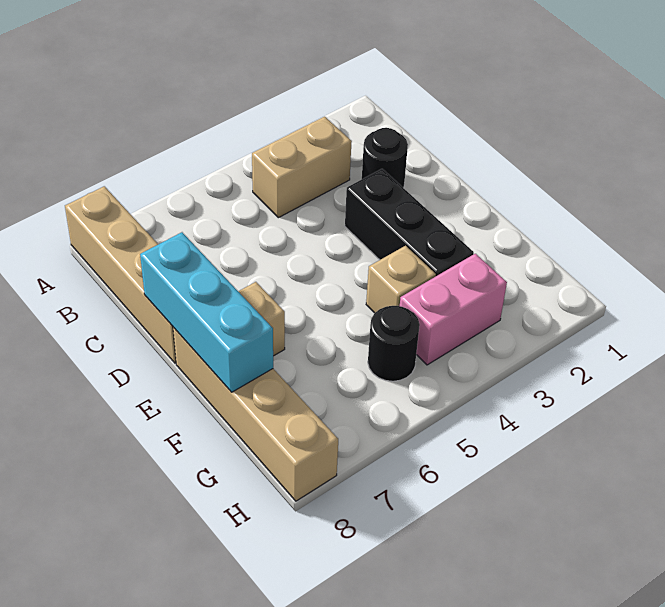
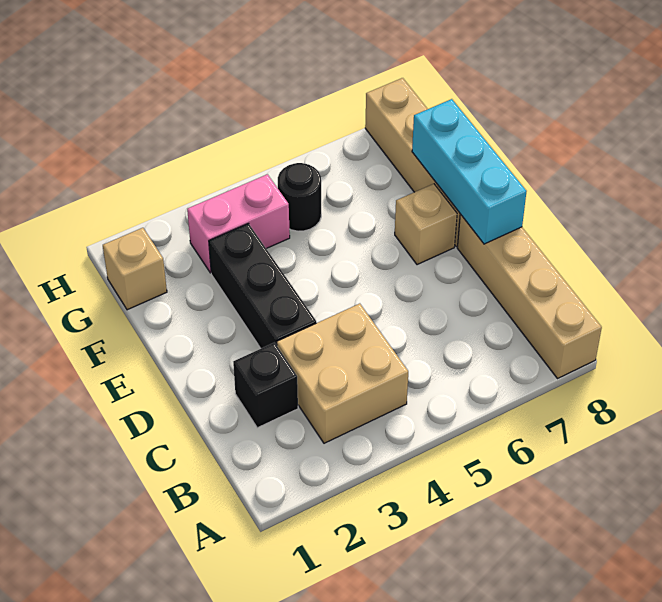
tan brick B3:B4 level 1 -> tan brick B3:C4 level 1
black round brick C2 level 1 -> black brick C2 level 1
tan brick F4 level 1 -> tan brick G1 level 1

